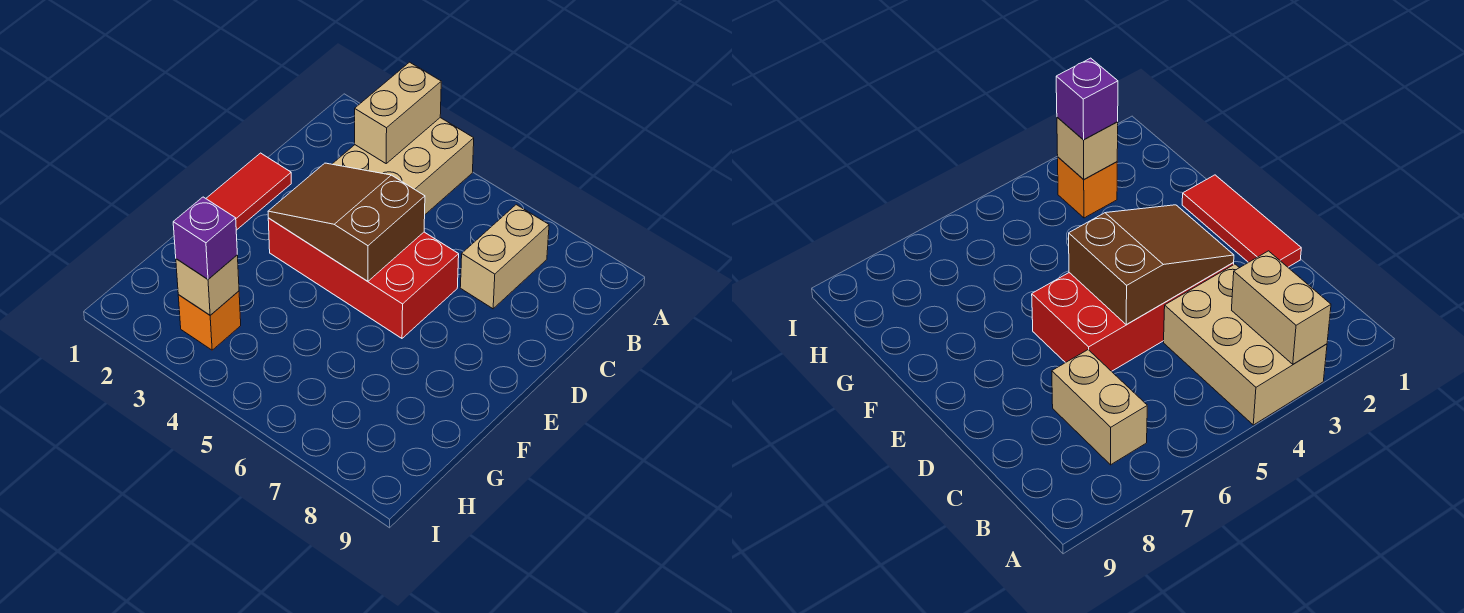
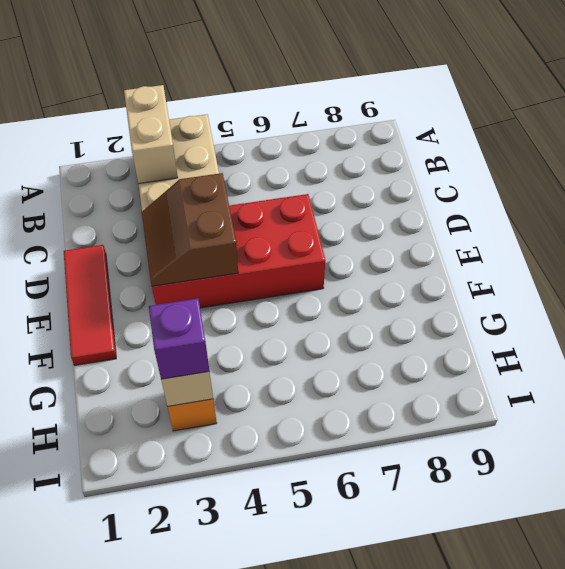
tan brick B7:C7 level 1 -> none
brown slope D3:E5 level 2 top 5 -> brown slope D3:E4 level 2 top 4

